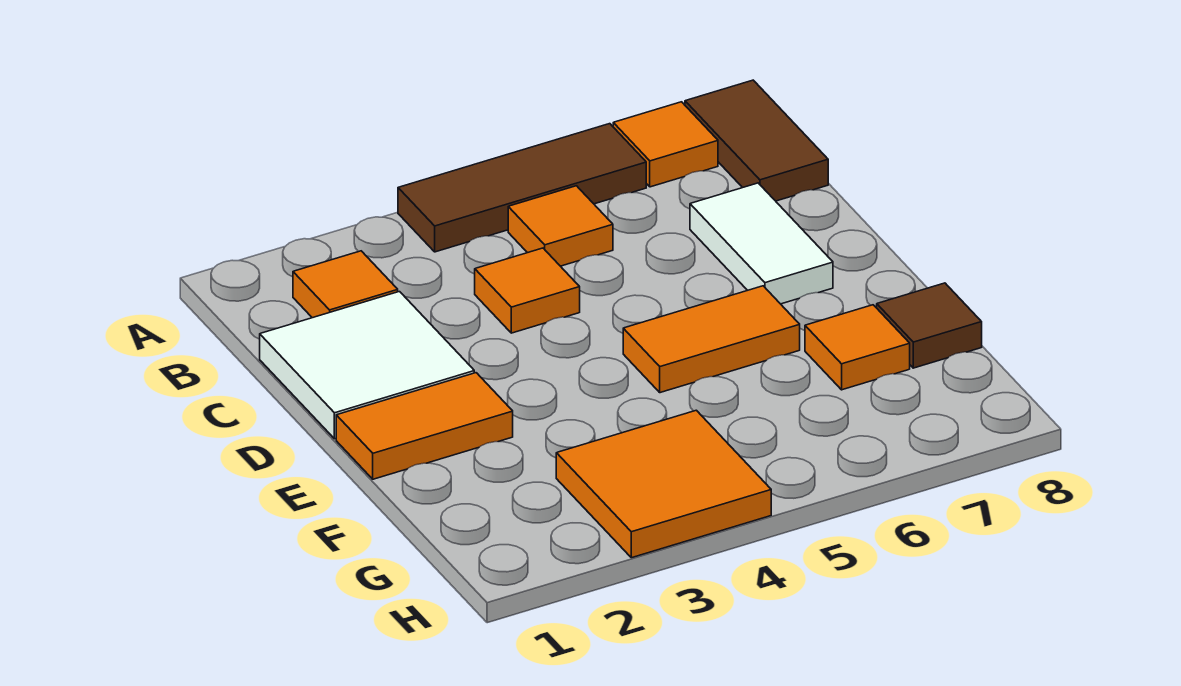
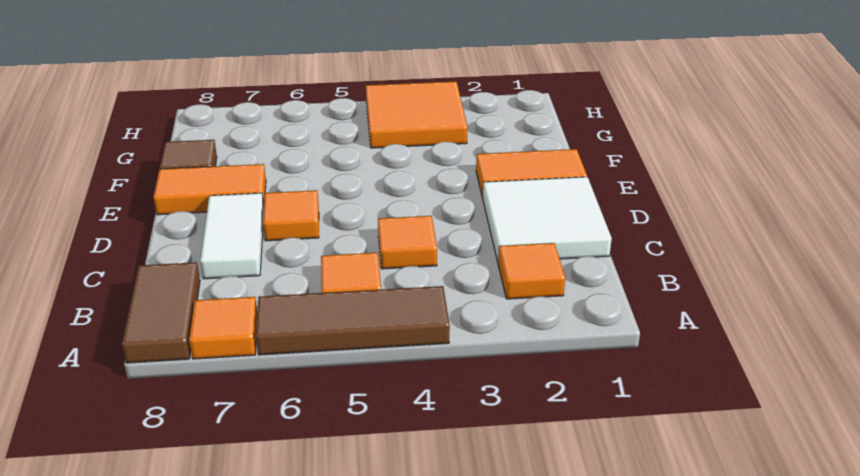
orange tile E5:E6 level 1 -> orange tile E7:E8 level 1
orange tile F7 level 1 -> orange tile D6 level 1

